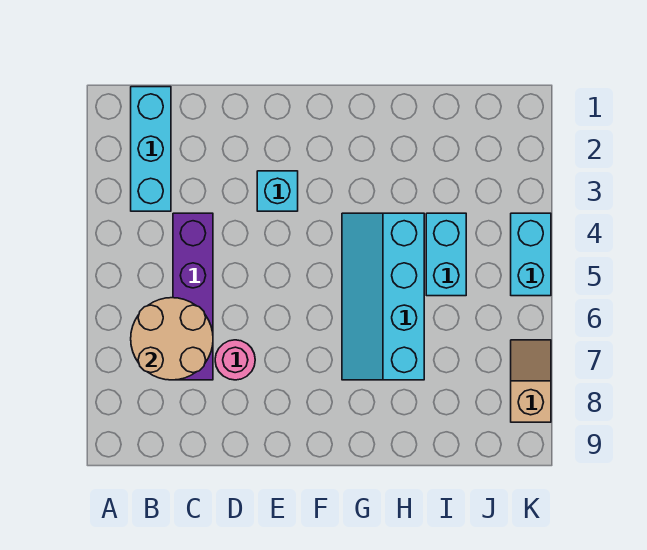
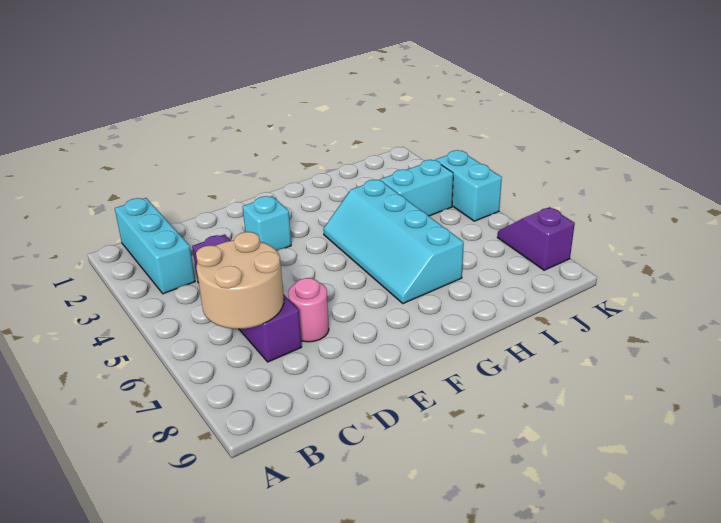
cyan brick I4:I5 level 1 -> cyan brick I4:J4 level 1
tan slope K7:K8 level 1 top 8 -> purple slope K7:K8 level 1 top 8

